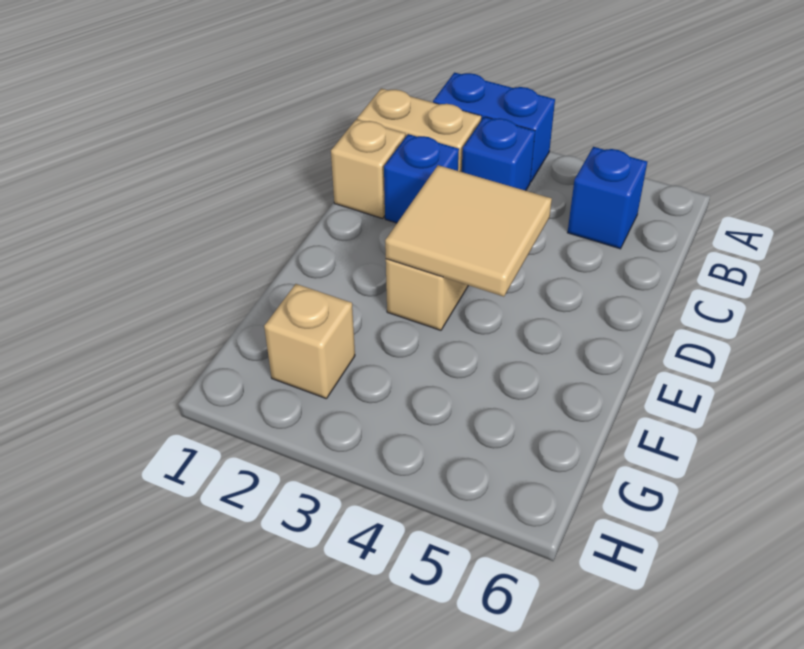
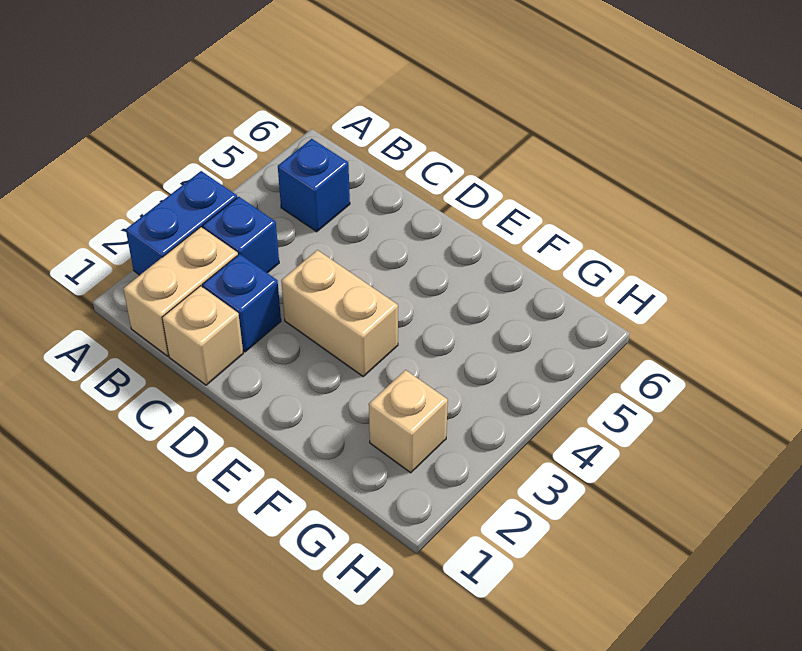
tan tile D3:E4 level 2 -> none

